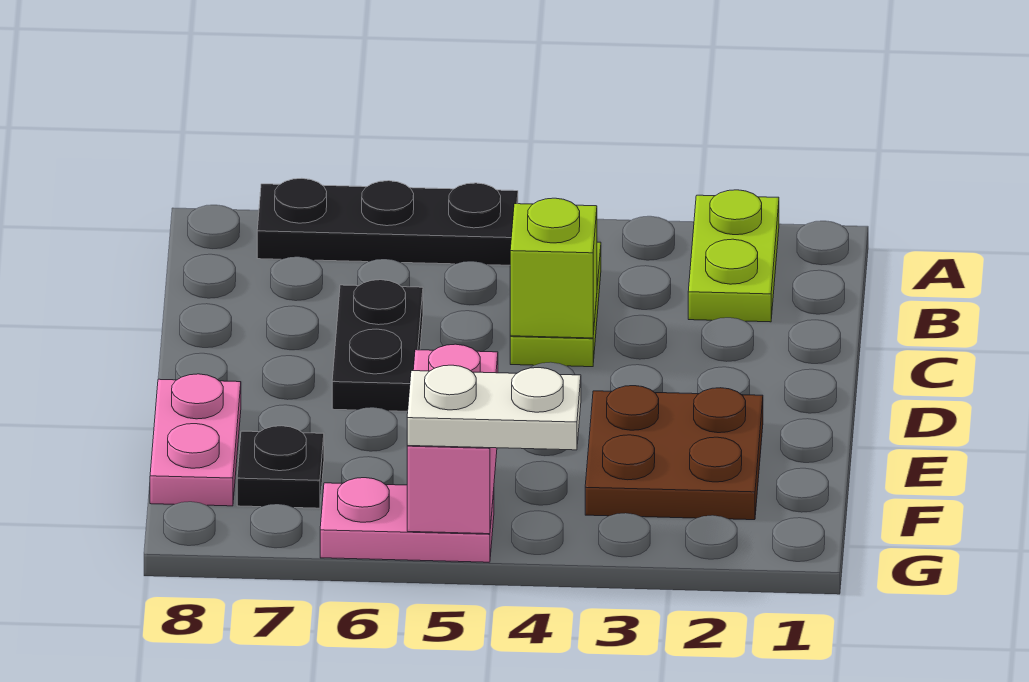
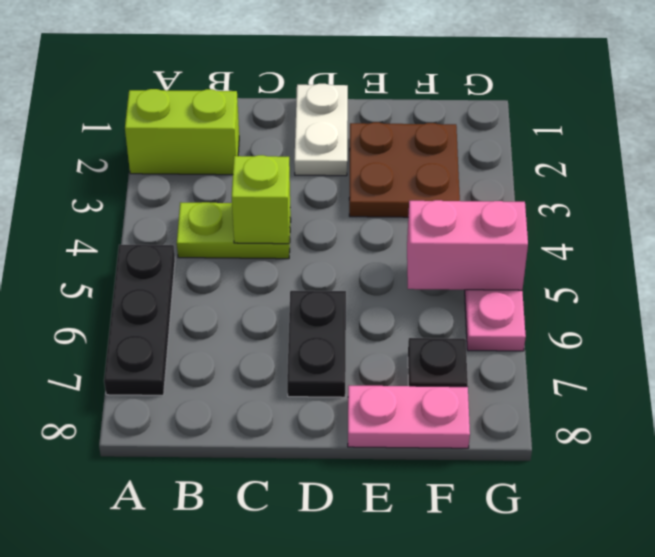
lime plate A2:B2 level 1 -> lime brick A2:B2 level 1
black plate C6:D6 level 1 -> black plate D6:D7 level 1
white plate G4:G5 level 3 -> white plate D1:D2 level 1

